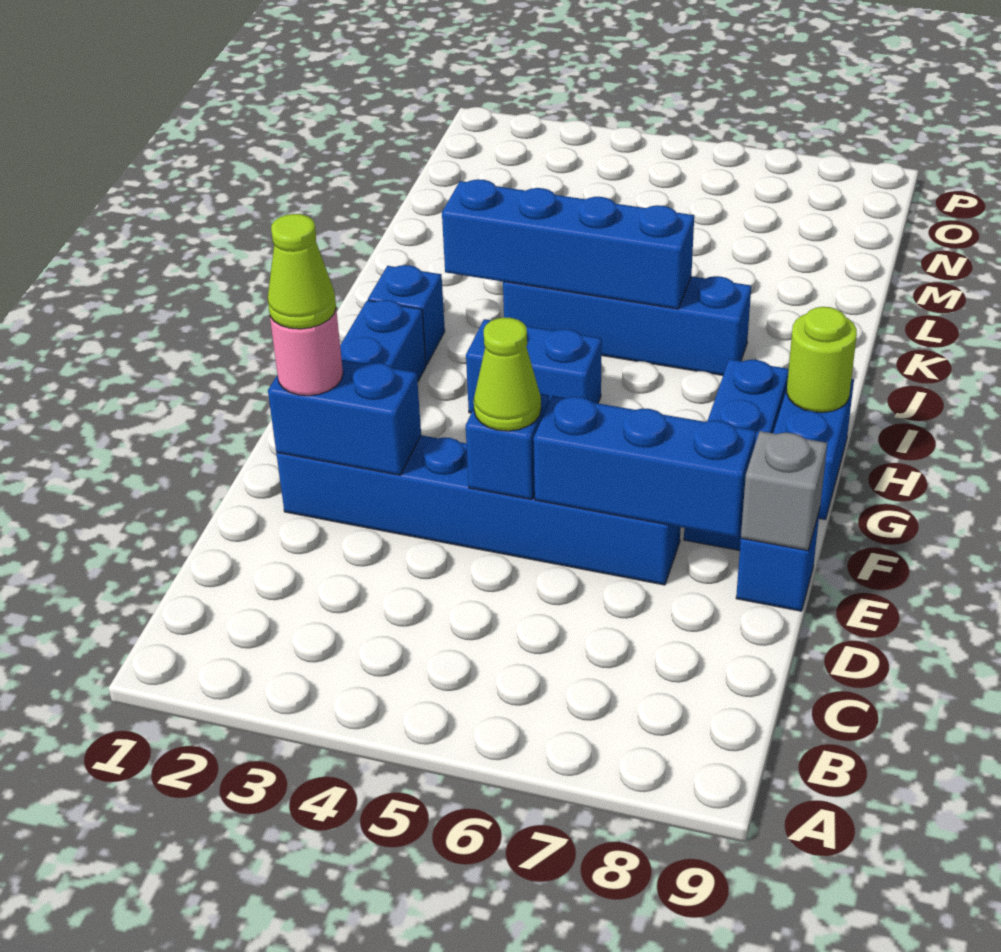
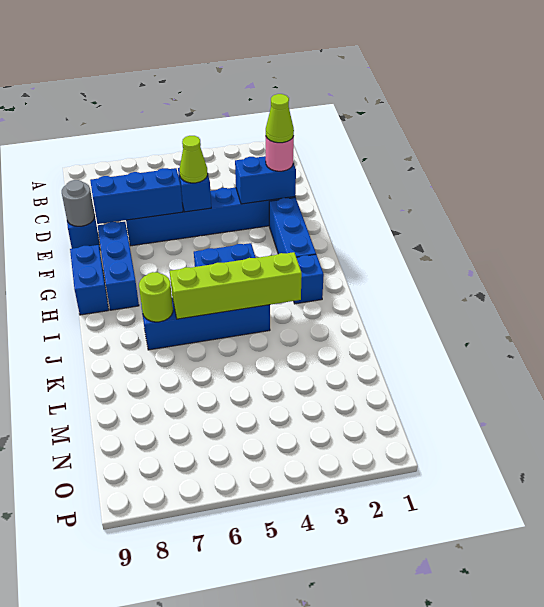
grey brick E9 level 2 -> grey round brick E9 level 2
lime round brick H9 level 2 -> lime round brick J7 level 2
blue brick J3:J6 level 2 -> lime brick J3:J6 level 2

